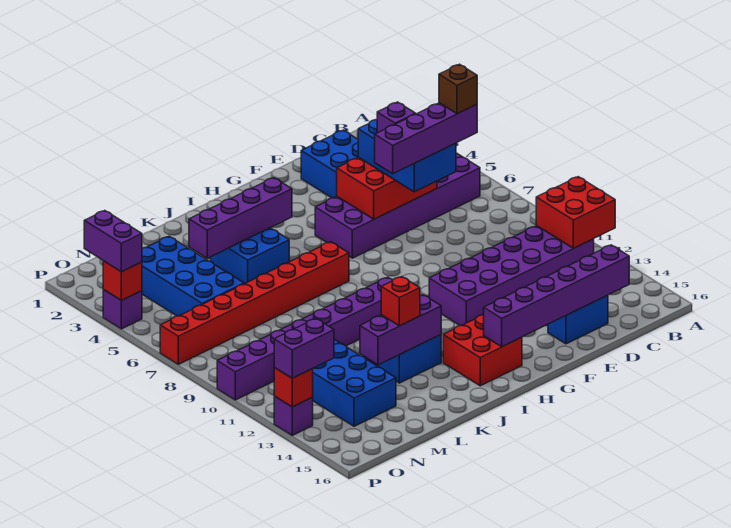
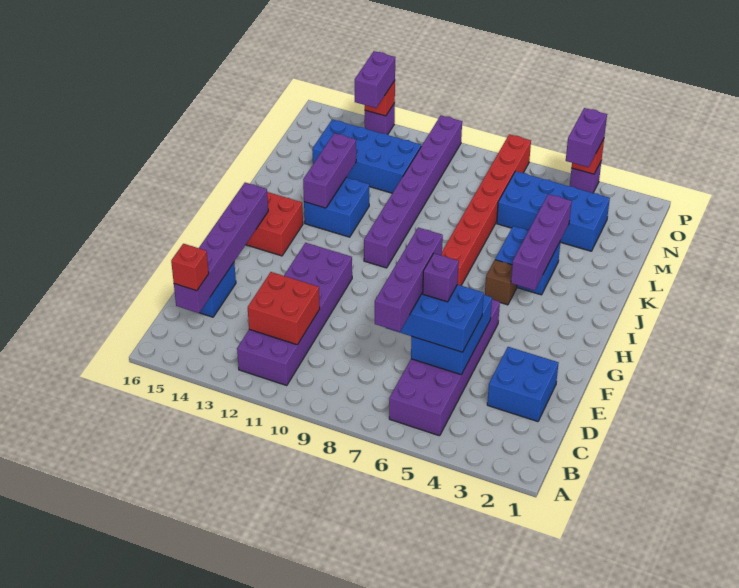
red brick A11:B12 level 2 -> red brick C11:D12 level 2
brown brick C7 level 5 -> brown brick I5 level 1
red brick D5:F6 level 2 -> blue brick D5:F6 level 2
red brick K13 level 3 -> red brick C15 level 3
purple brick P3:P4 level 3 -> purple brick O4:P4 level 3

